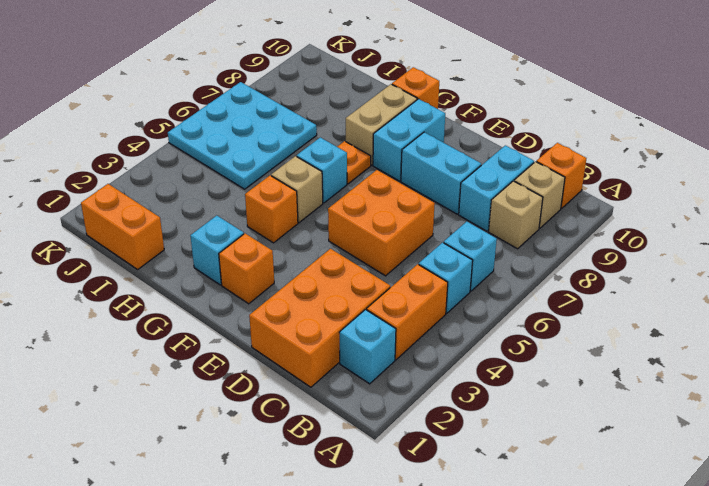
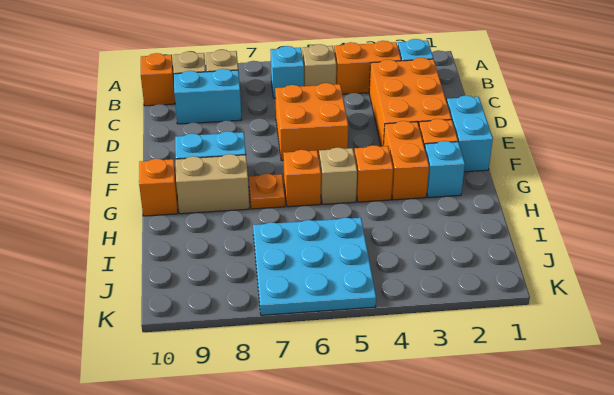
cyan brick B5 level 1 -> tan brick B5 level 1
orange brick C1:D3 level 1 -> orange brick C2:E3 level 1
cyan brick D8:E8 level 1 -> cyan brick E1:F1 level 1
cyan brick G6 level 1 -> orange brick G6 level 1
orange brick I1:J1 level 1 -> orange brick F3:G3 level 1

